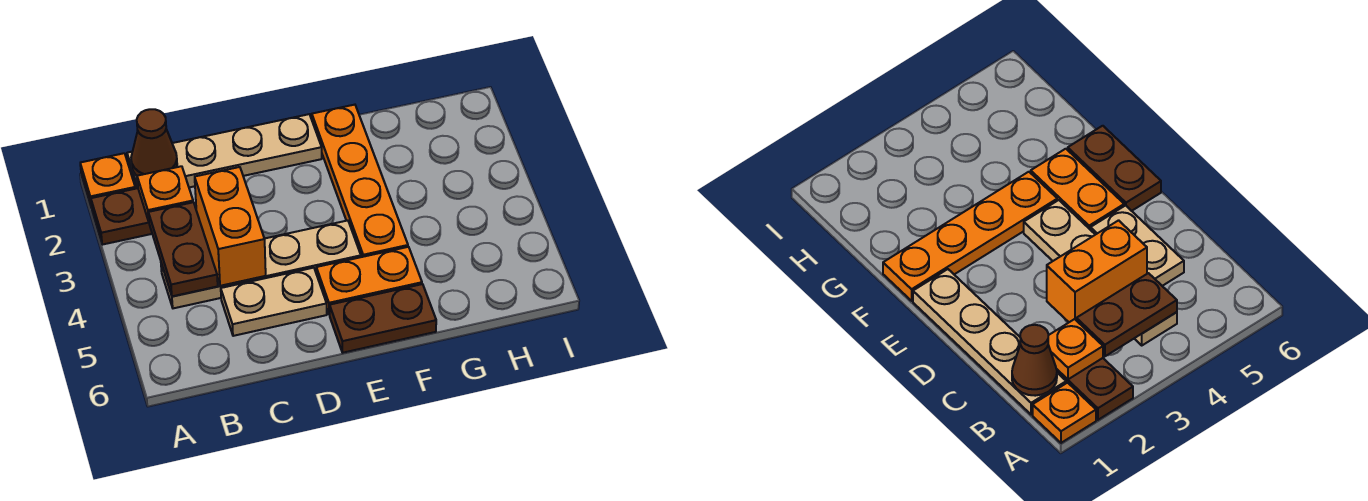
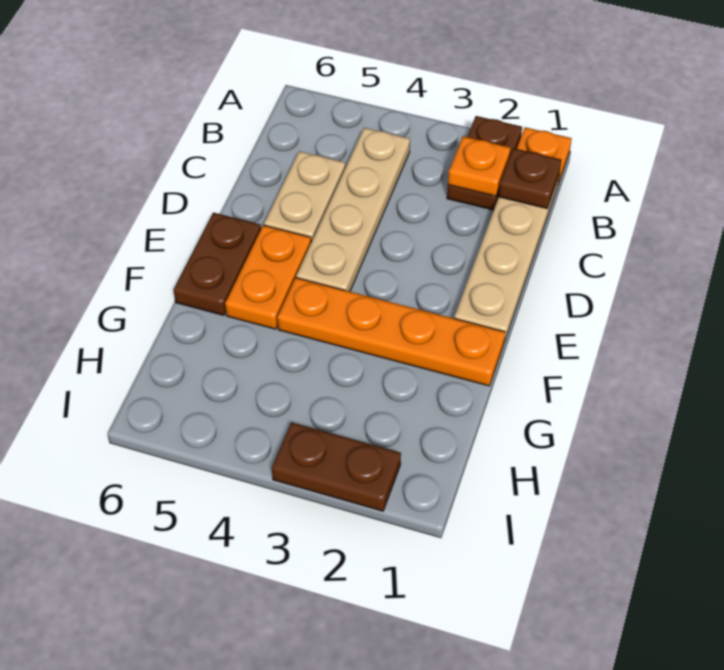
brown cone B1 level 2 -> brown plate B1 level 2
brown plate B3:B4 level 2 -> brown plate I2:I3 level 1
orange brick C3:C4 level 2 -> none

